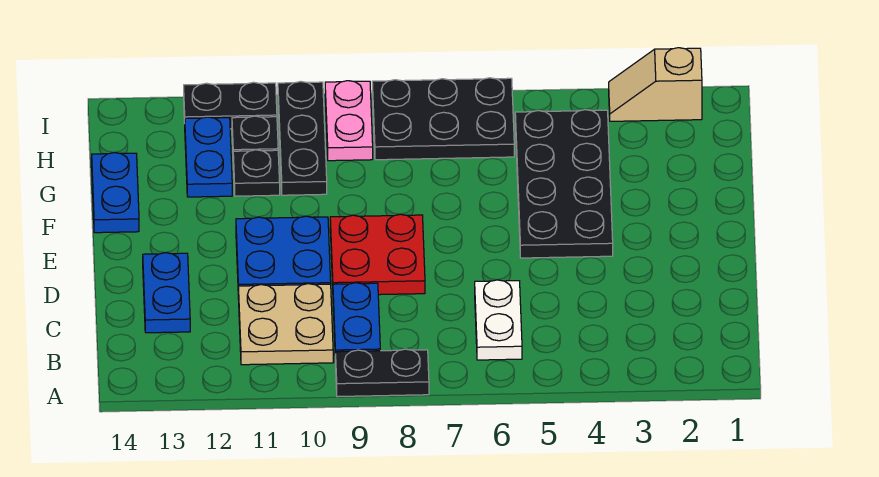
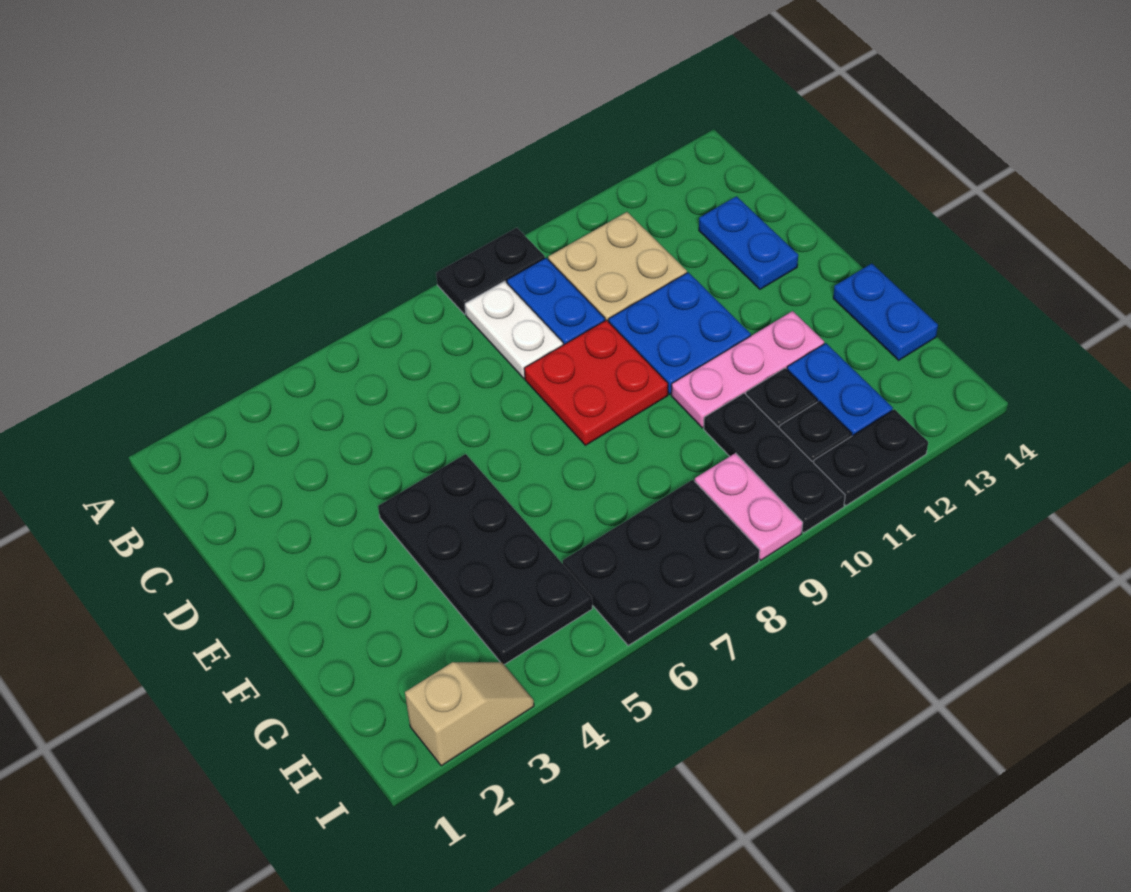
white plate B6:C6 level 1 -> white plate B8:C8 level 1
none -> pink plate F10:F12 level 1

